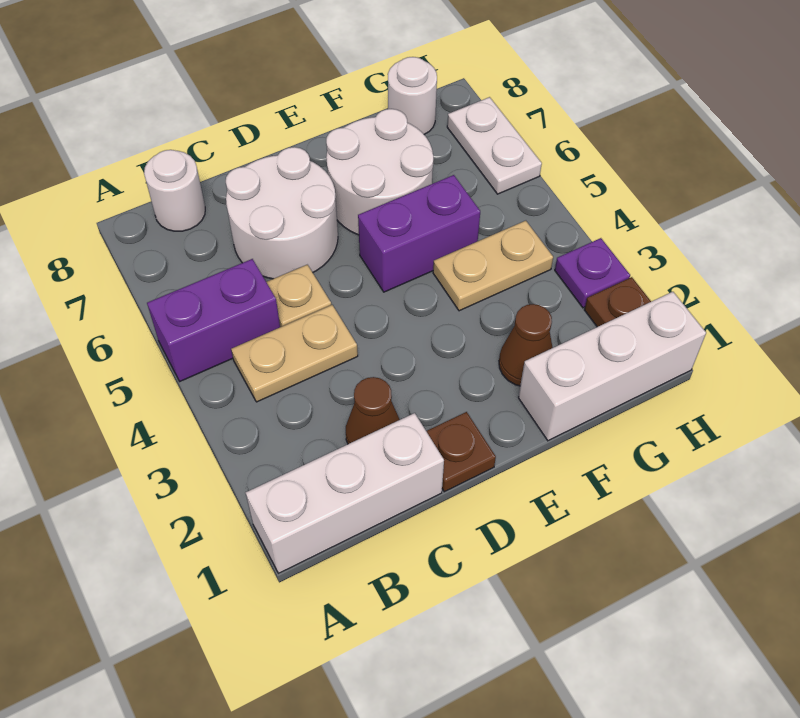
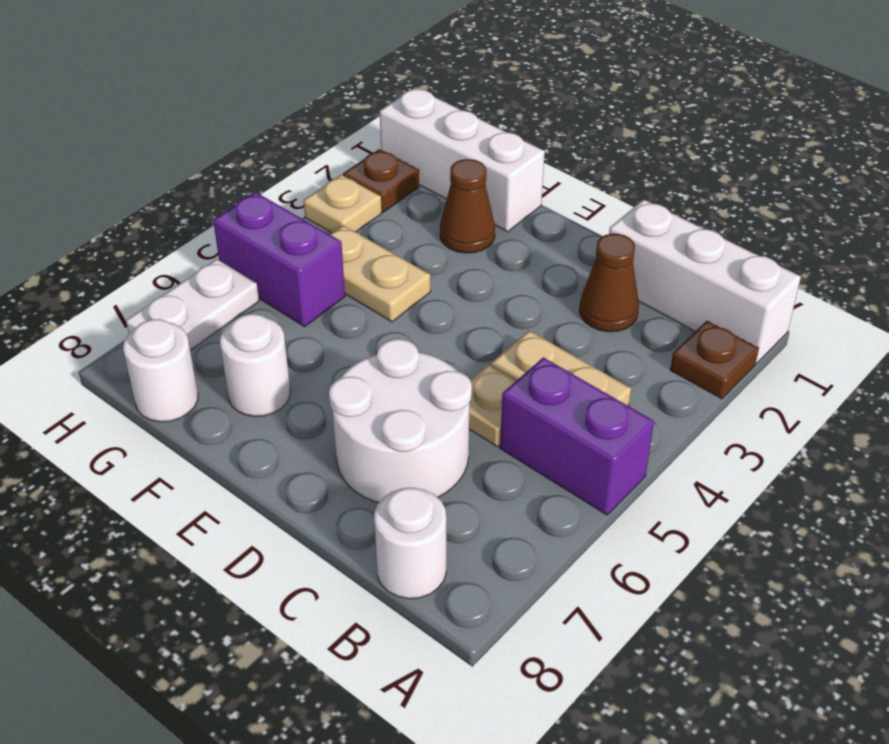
brown plate D1 level 1 -> brown plate A2 level 1
purple brick E5:F5 level 1 -> purple brick G5:H5 level 1
white round brick E6:F7 level 1 -> white round brick F7 level 1
purple plate H3 level 1 -> tan plate H3 level 1

